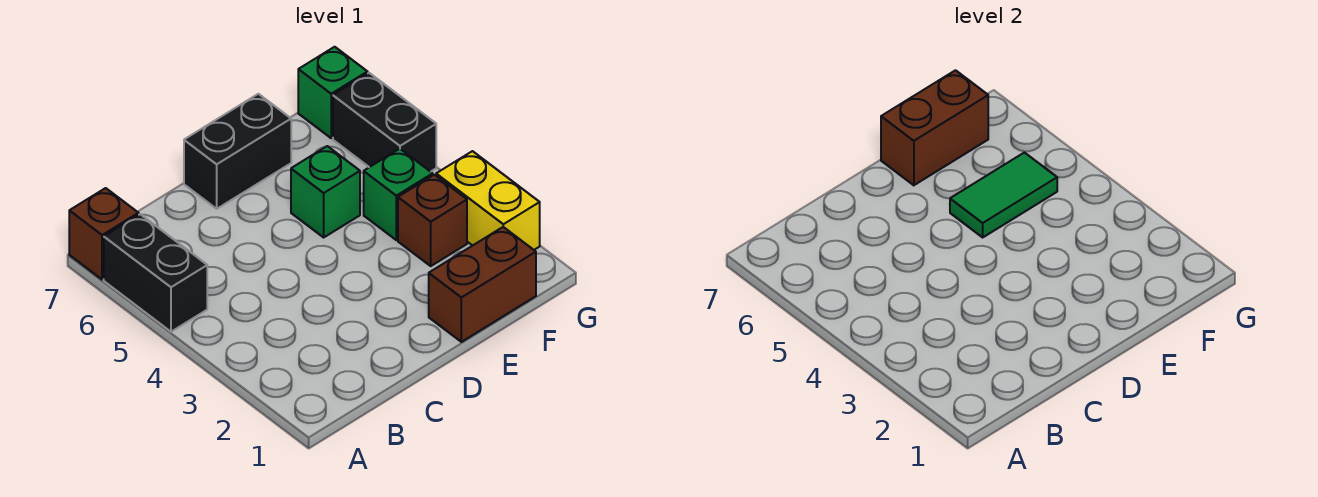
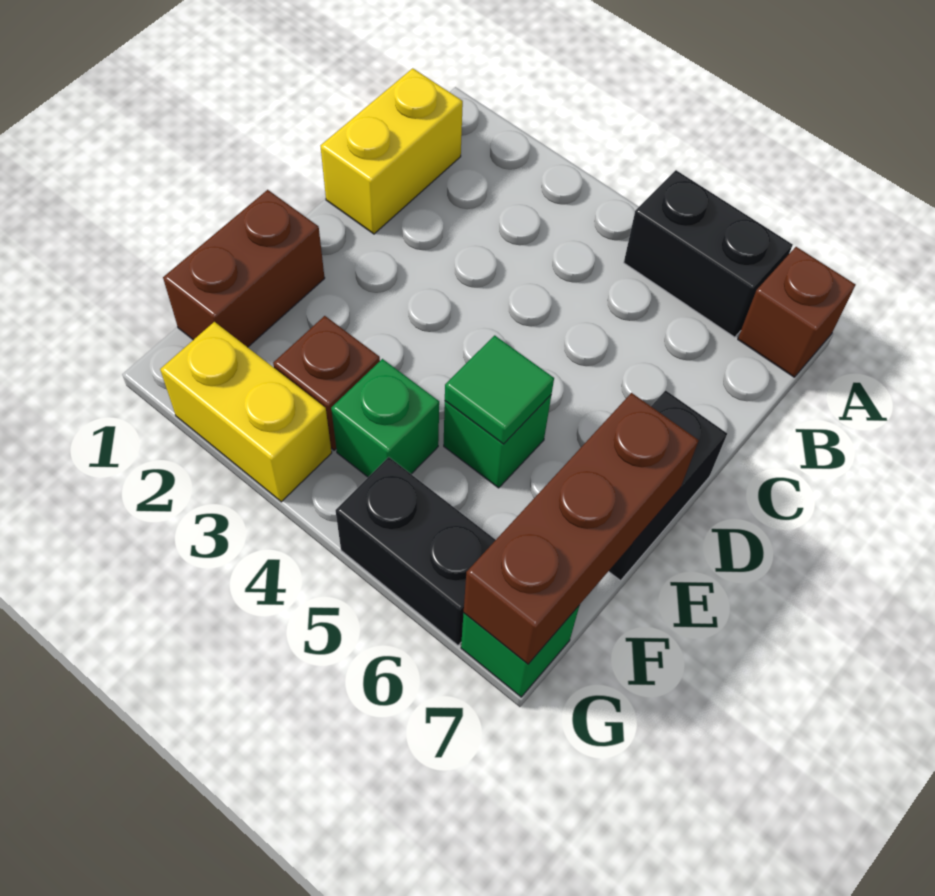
none -> yellow brick B1:C1 level 1
green tile E5:F5 level 2 -> green tile E5 level 2
brown brick E7:F7 level 2 -> brown brick E7:G7 level 2

